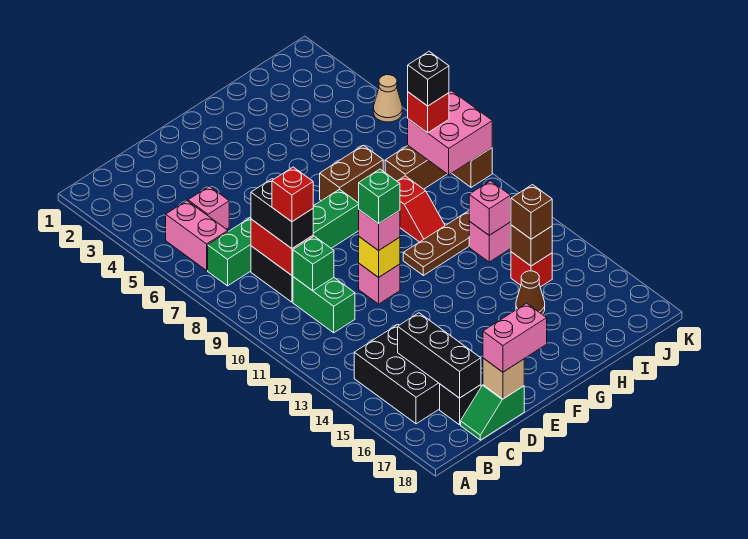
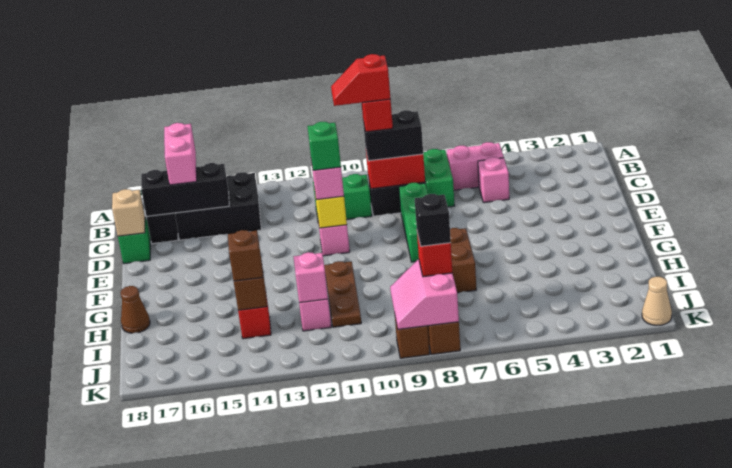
green brick C10 level 2 -> none
pink brick D18:E18 level 3 -> pink brick B16:C16 level 3
red slope H9:H10 level 1 top 9 -> red slope C9:C10 level 5 top 9
brown cone H15 level 1 -> brown cone H18 level 1
pink brick J8:K9 level 2 -> pink slope J8:K9 level 2 top 8
tan cone K5 level 1 -> tan cone K1 level 1

